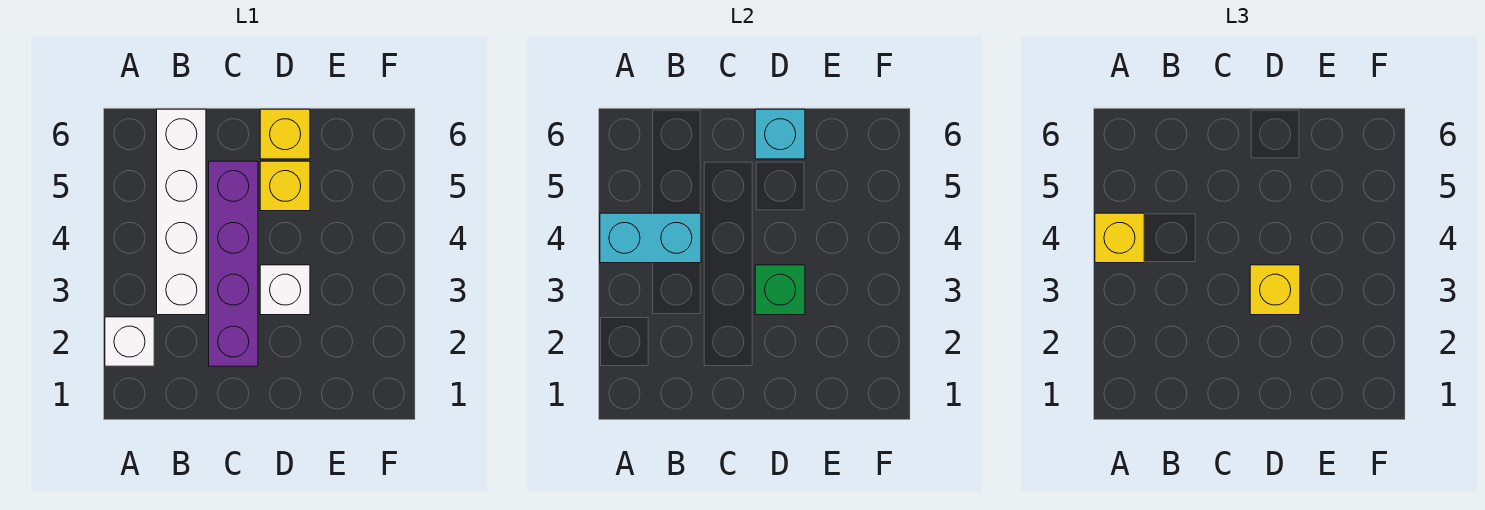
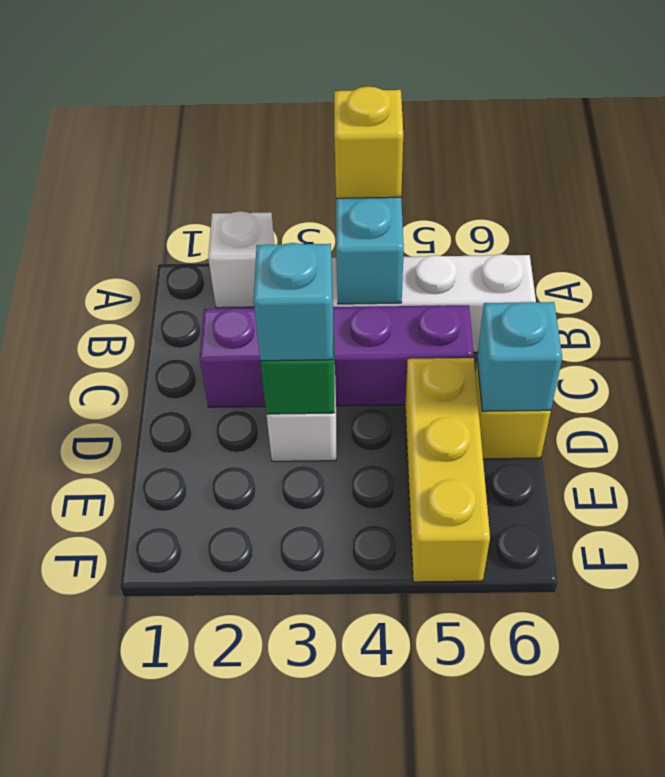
yellow brick D3 level 3 -> cyan brick D3 level 3
yellow brick D5 level 1 -> yellow brick D5:F5 level 1

